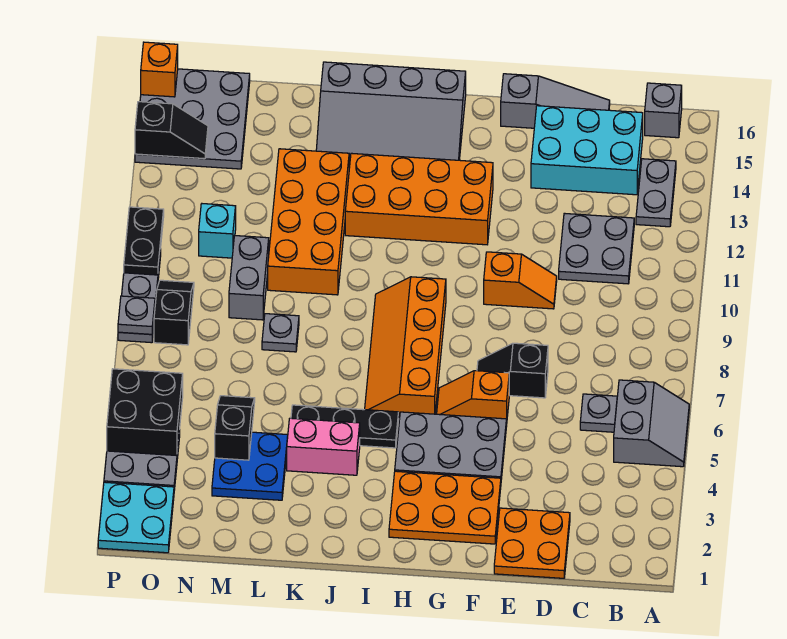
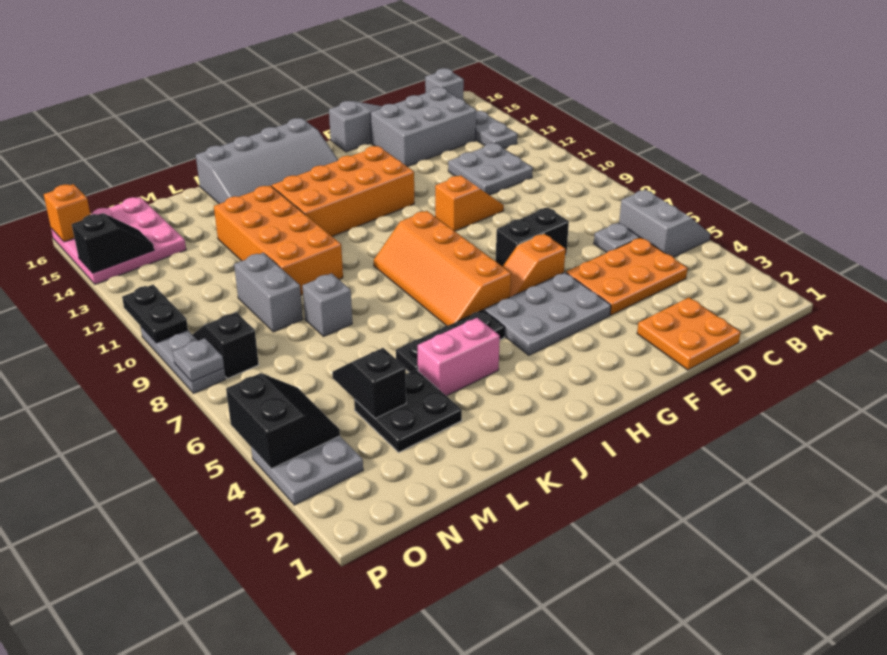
cyan brick C14:E15 level 1 -> grey brick C14:E15 level 1
black slope E7:F7 level 1 top E -> black brick E7:F7 level 1
orange plate F2:H3 level 1 -> orange plate C4:E5 level 1
blue plate L3:M4 level 1 -> black plate L3:M4 level 1
grey plate L8 level 1 -> grey brick L8 level 1
cyan brick N11 level 1 -> none
grey plate N14:P16 level 1 -> pink plate N14:P16 level 1
cyan plate O1:P2 level 1 -> none
black brick O4:P5 level 2 -> black slope O4:P5 level 2 top P

